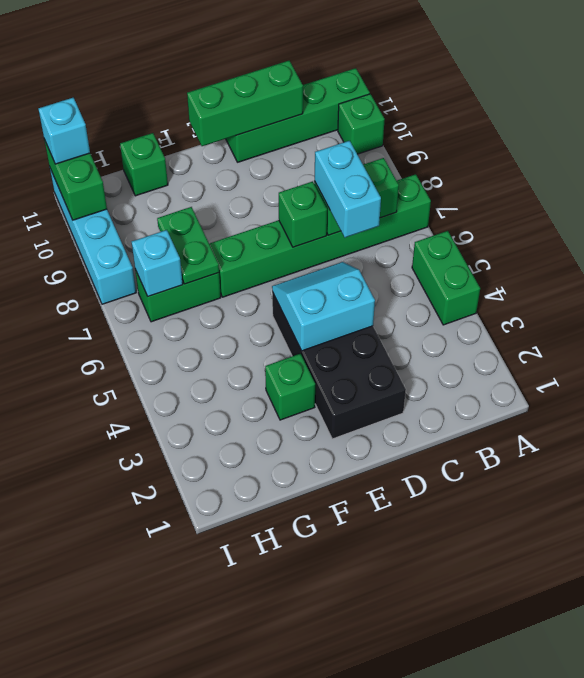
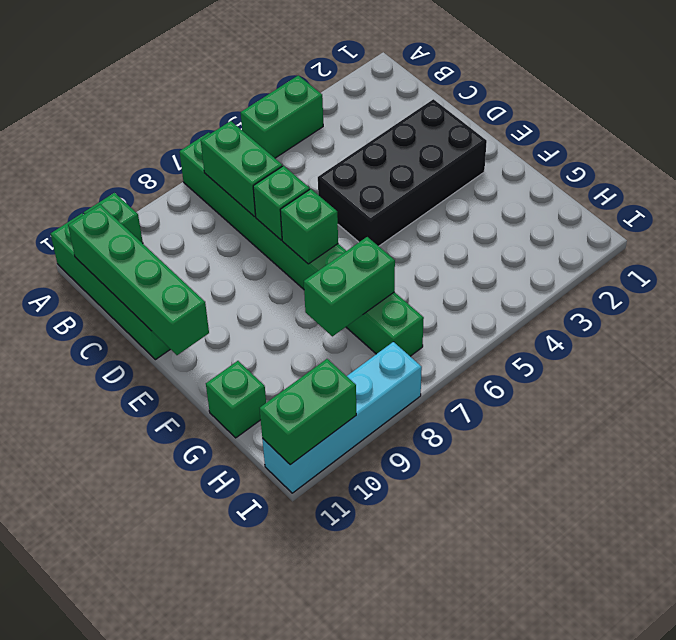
cyan brick C6:C7 level 3 -> none
green brick C11:E11 level 2 -> green brick B11:E11 level 2
cyan slope D4:E5 level 2 top 4 -> none
green brick F3 level 1 -> green brick E7 level 2
green plate G7:G8 level 2 -> green brick G7:G8 level 2
cyan brick H7 level 2 -> none
cyan brick I11 level 3 -> none

